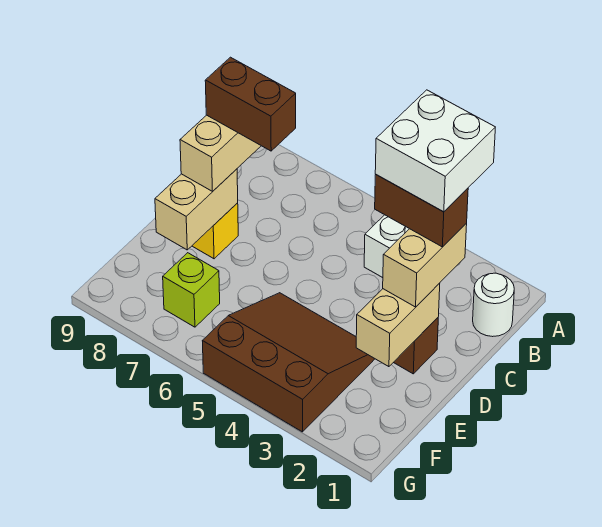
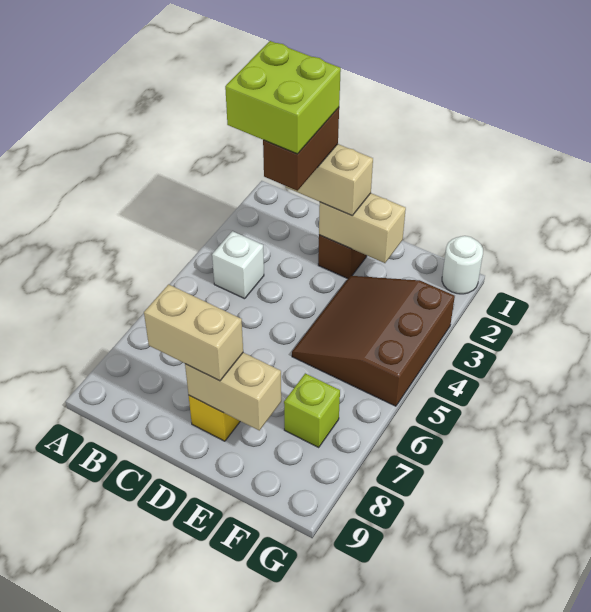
white round brick B1 level 1 -> white round brick G1 level 1
white brick B2:C3 level 5 -> lime brick B2:C3 level 5
brown brick C7:C8 level 4 -> none

